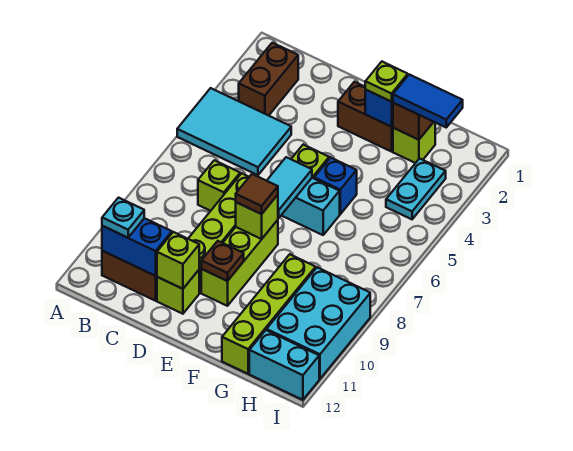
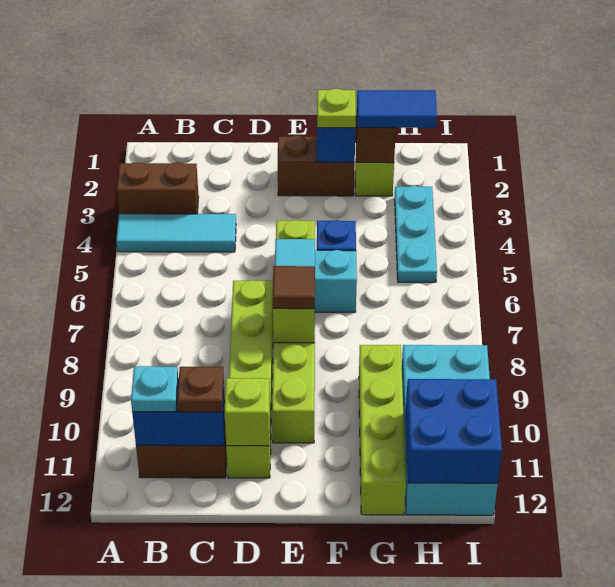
cyan tile A4:C5 level 1 -> cyan tile A4:C4 level 1
brown brick B2:B3 level 1 -> brown brick A3:B3 level 1
lime brick C7 level 1 -> none
brown plate E10 level 2 -> brown plate C11 level 3
cyan plate H3:H4 level 1 -> cyan plate H3:H5 level 1
none -> blue brick H11:I12 level 2

